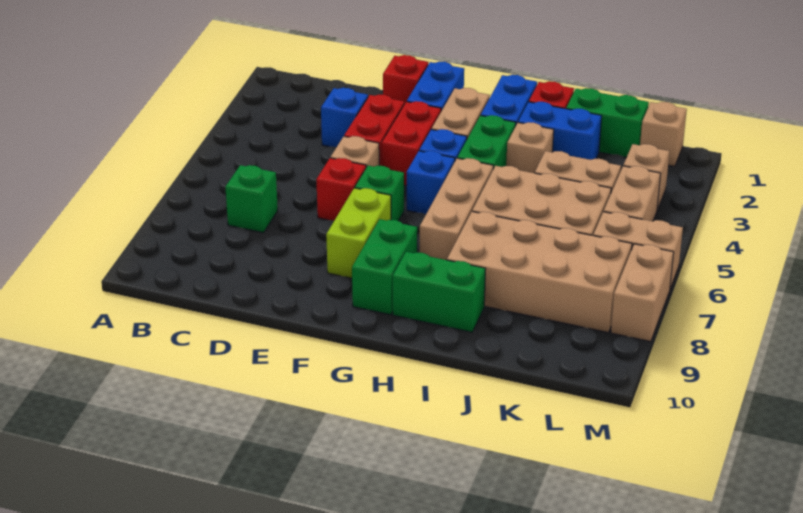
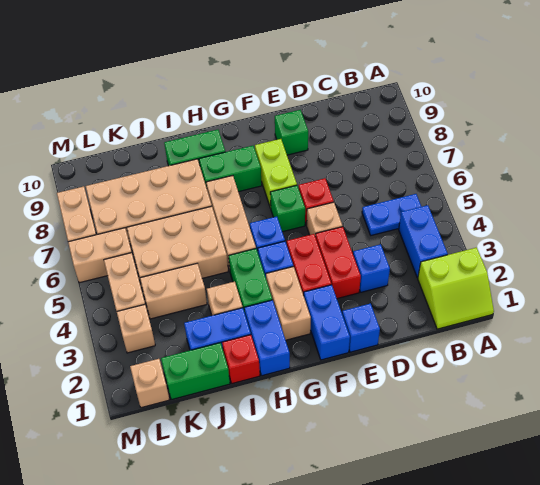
none -> lime slope A1:B2 level 1 top 2
none -> blue brick B3:B4 level 1
none -> blue plate B5:C5 level 1
green brick C7 level 1 -> green brick E9 level 1
red brick E1 level 1 -> blue brick E1 level 1
green brick G8:G9 level 1 -> green brick G8:H8 level 1

